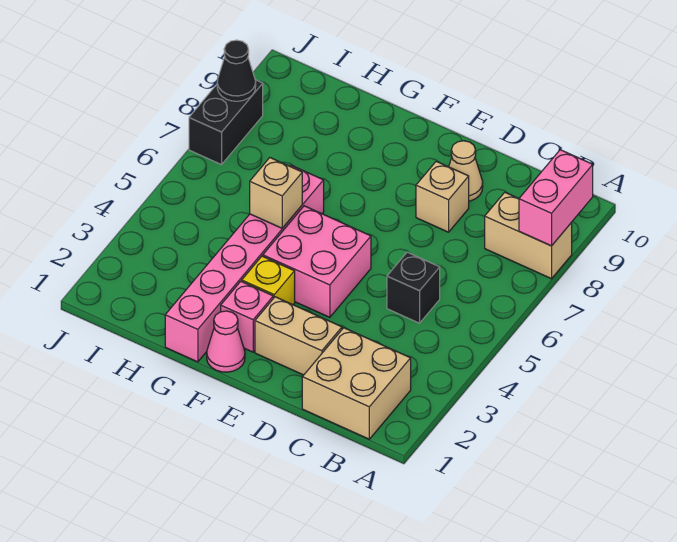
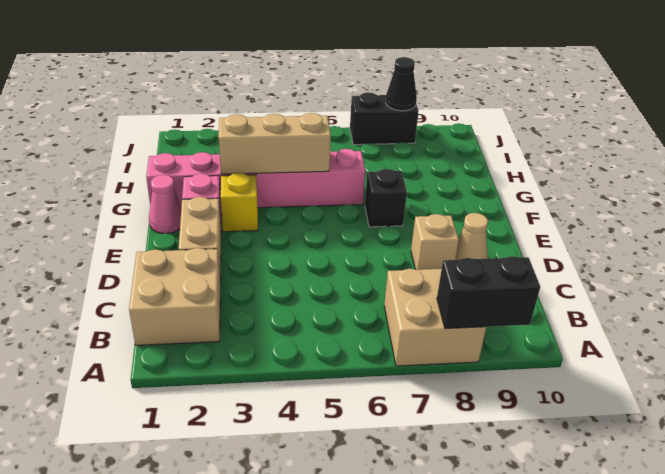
tan brick A8:B8 level 1 -> tan brick A7:B8 level 1
pink brick A8:A9 level 2 -> black brick A8:A9 level 2
black brick C5 level 1 -> black brick F7 level 1
pink brick E4:F5 level 1 -> none
tan brick G5 level 2 -> tan brick G3:G5 level 2

